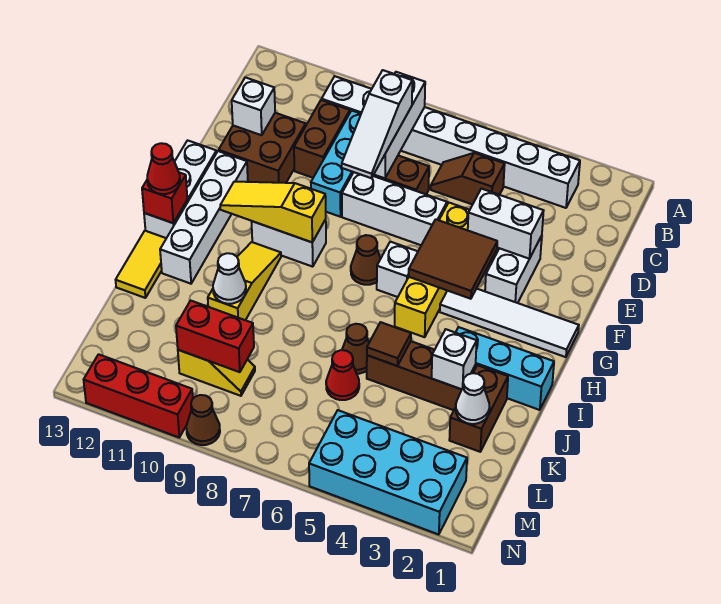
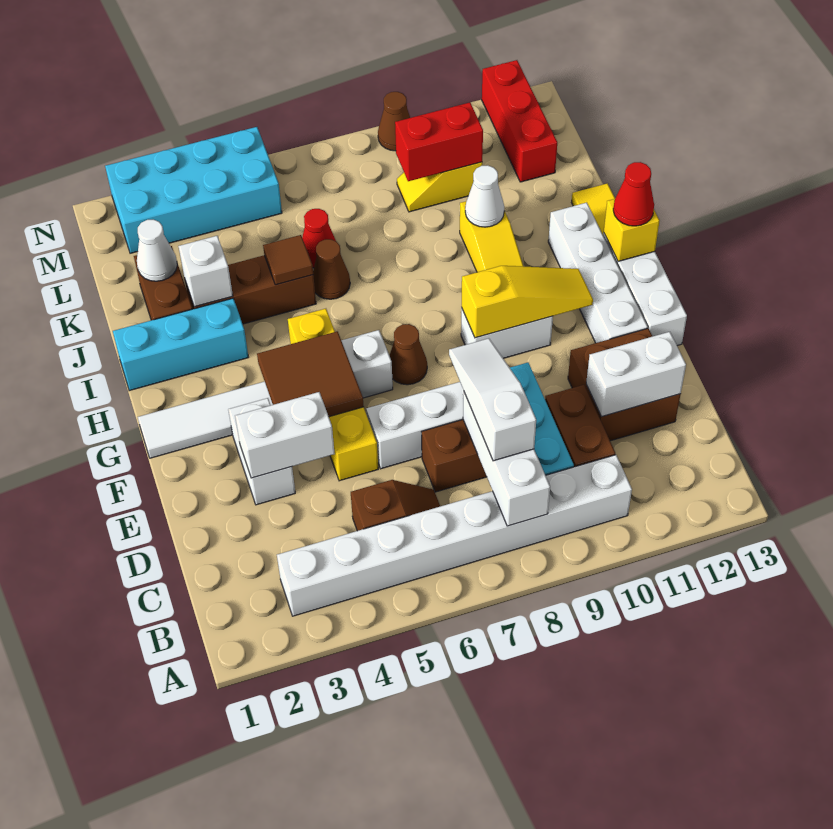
white brick D12 level 2 -> white brick D11:D12 level 2
red brick H13 level 2 -> yellow brick H13 level 2
red brick N10:N12 level 1 -> red brick L12:N12 level 1

